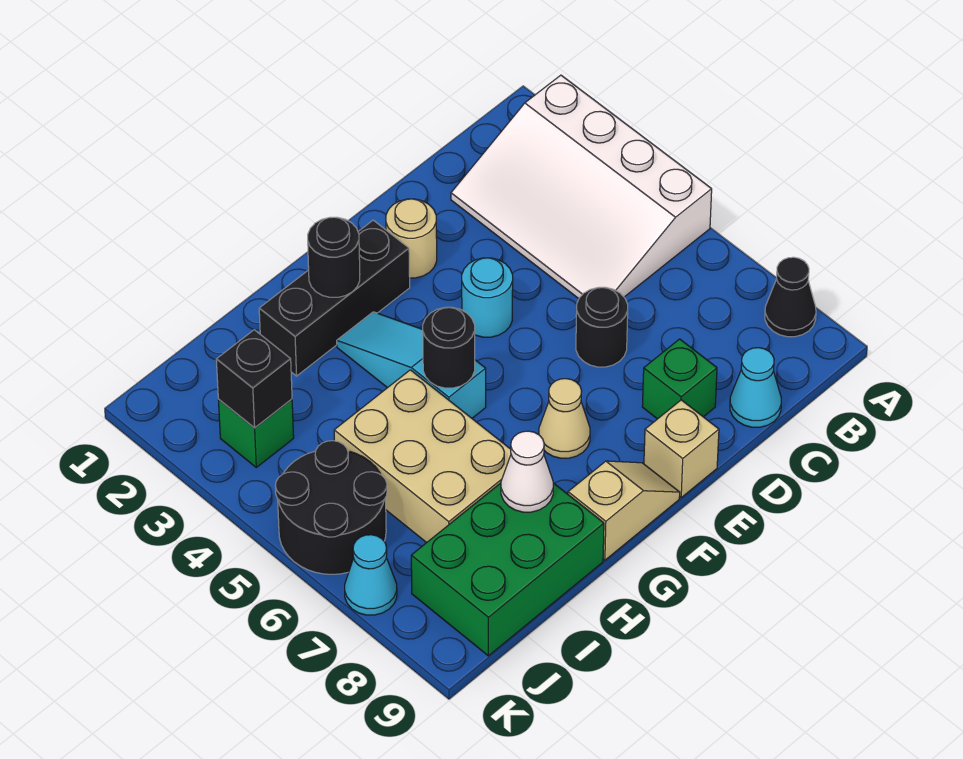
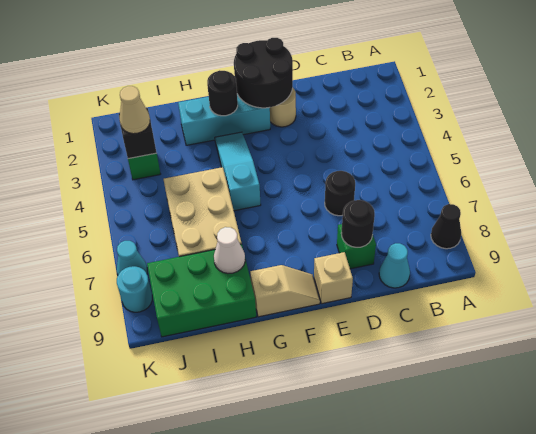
white slope A2:C5 level 1 top A -> none
cyan round brick E4 level 1 -> cyan round brick K8 level 1
black brick F2:H2 level 1 -> cyan brick F2:H2 level 1
tan cone F7 level 1 -> tan cone J3 level 3
black round brick G5 level 2 -> black round brick D8 level 2
black round brick J5:K6 level 1 -> black round brick E1:F2 level 2

